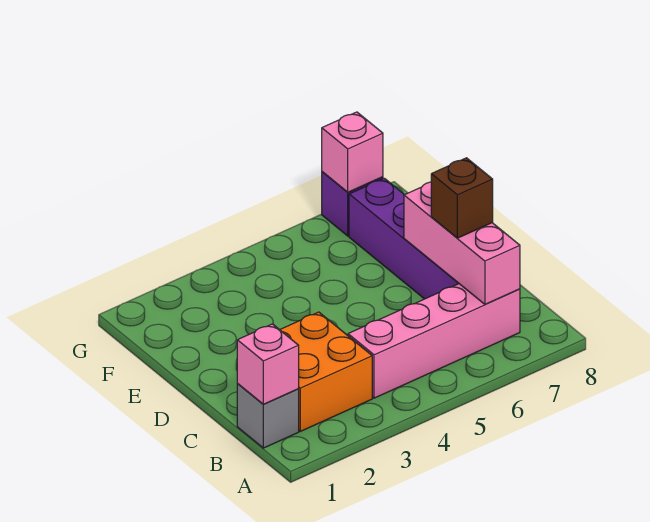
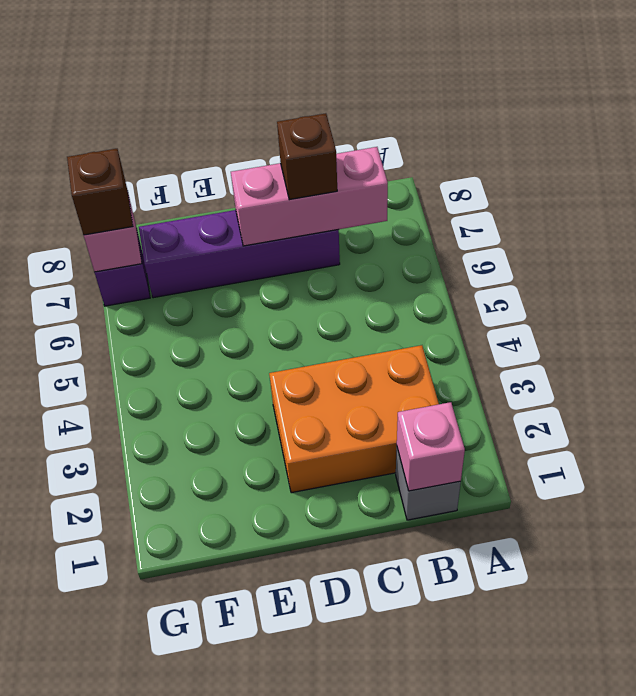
orange brick B2:C3 level 1 -> orange brick B2:D3 level 1
pink brick B4:B7 level 1 -> none
none -> brown brick G7 level 3

